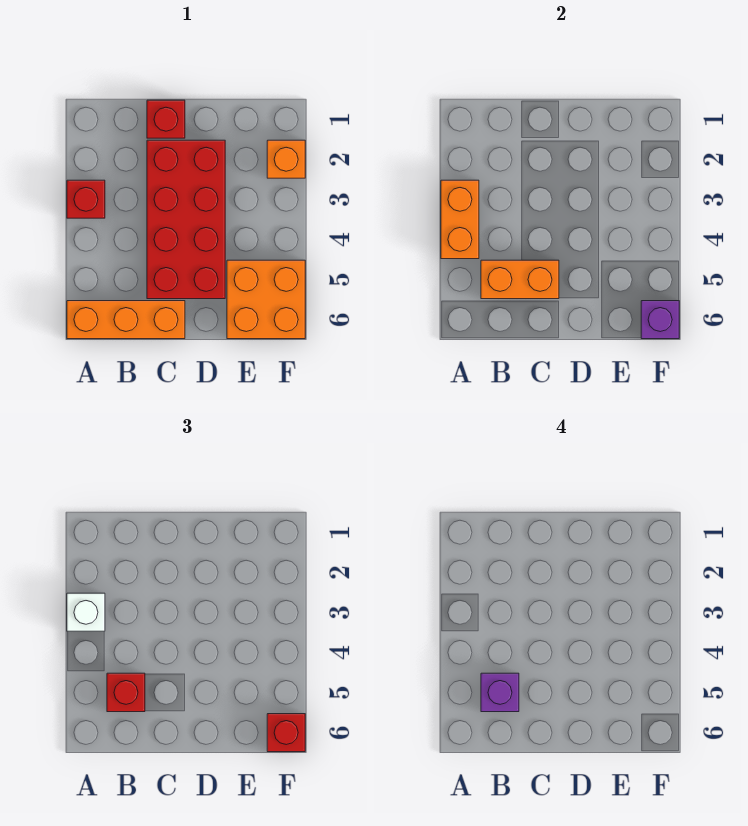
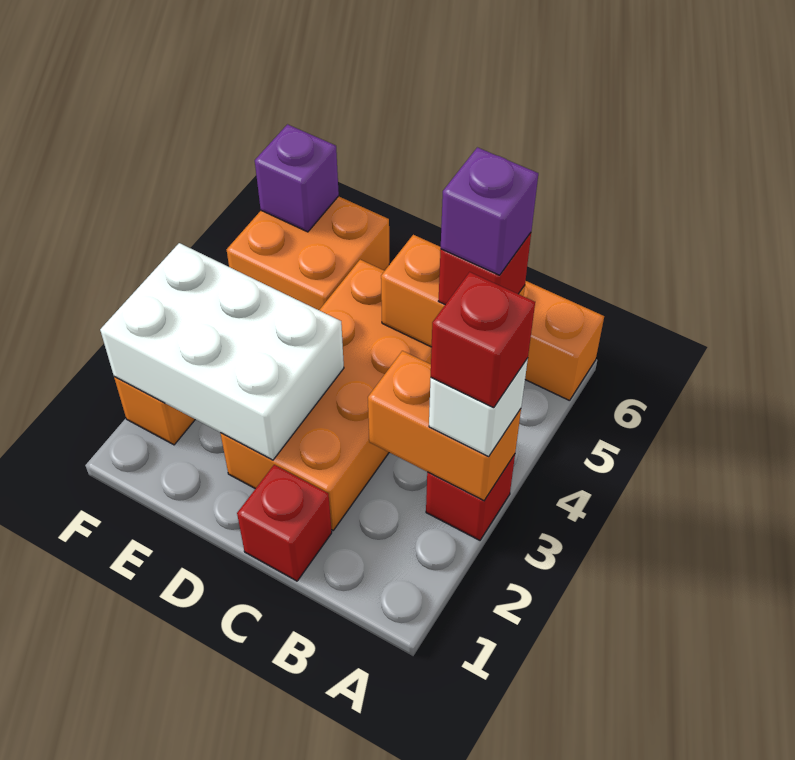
orange brick A3:A4 level 2 -> orange brick A3:B3 level 2
red brick C2:D5 level 1 -> orange brick C2:D5 level 1
none -> white brick D2:F3 level 2
red brick F6 level 3 -> red brick A3 level 4

